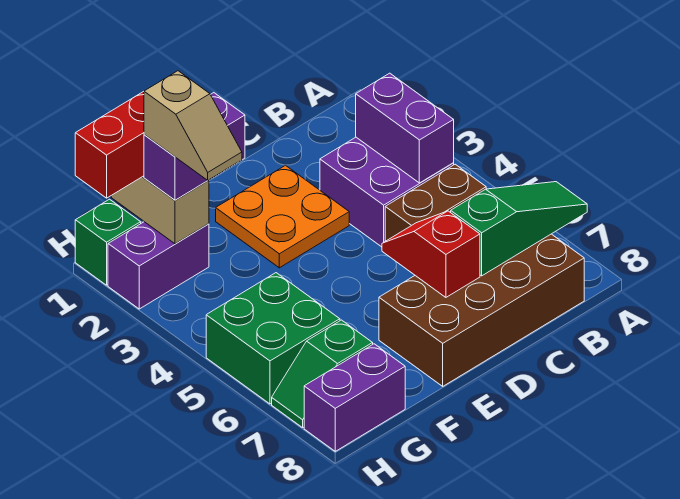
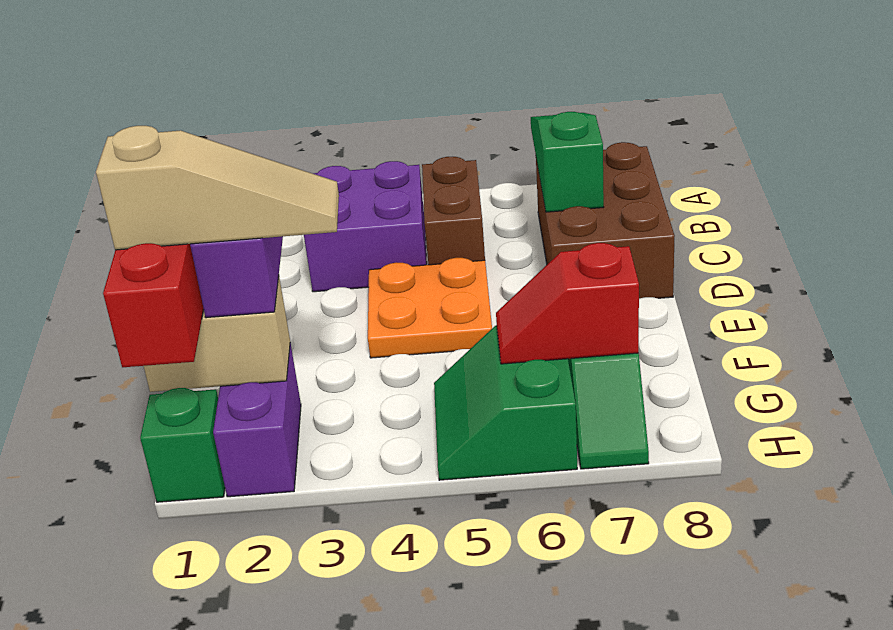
purple brick B3:B4 level 2 -> none
brown brick B7:E8 level 1 -> brown brick B7:D8 level 1
orange plate D2:E3 level 1 -> orange plate D4:E5 level 1
red slope D6:D7 level 2 top 7 -> red slope G6:G7 level 2 top 7
tan slope G2:G3 level 4 top 2 -> tan slope G1:G3 level 4 top 1
green brick G5:H6 level 1 -> green slope G5:H6 level 1 top 6
purple brick G8:H8 level 1 -> none

